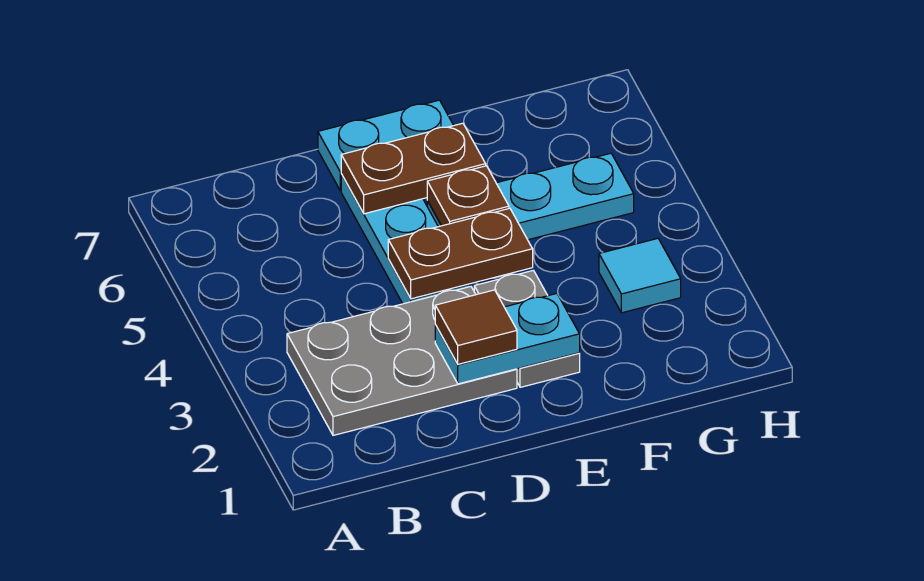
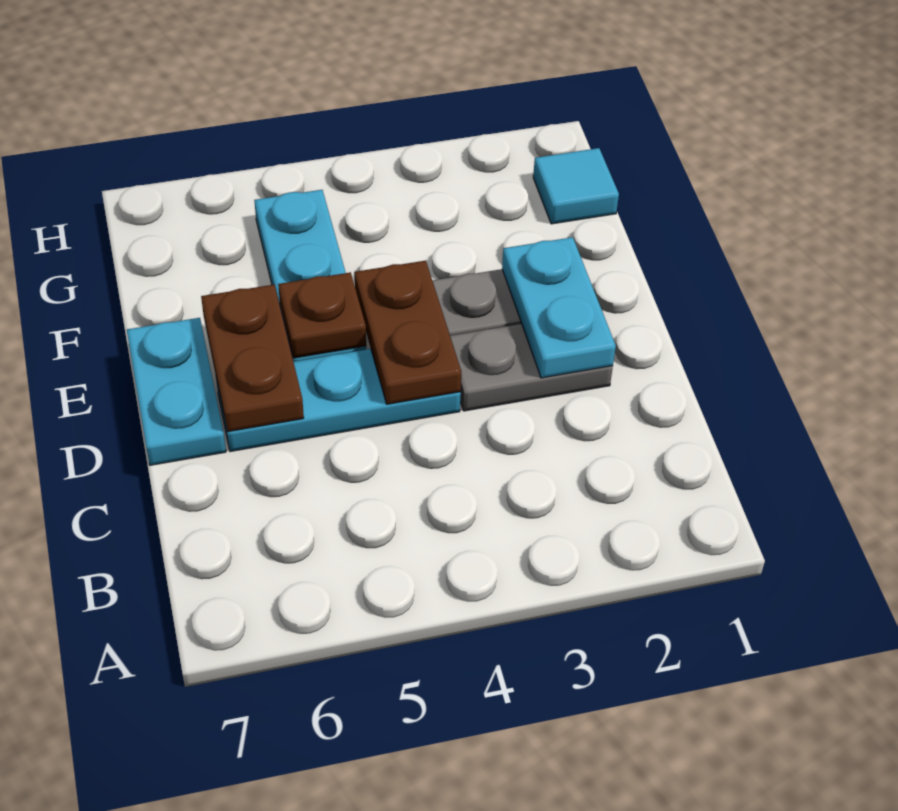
grey plate B2:D3 level 1 -> grey plate D2:D3 level 1
brown tile D2 level 3 -> none
cyan tile G3 level 1 -> cyan tile G1 level 1

